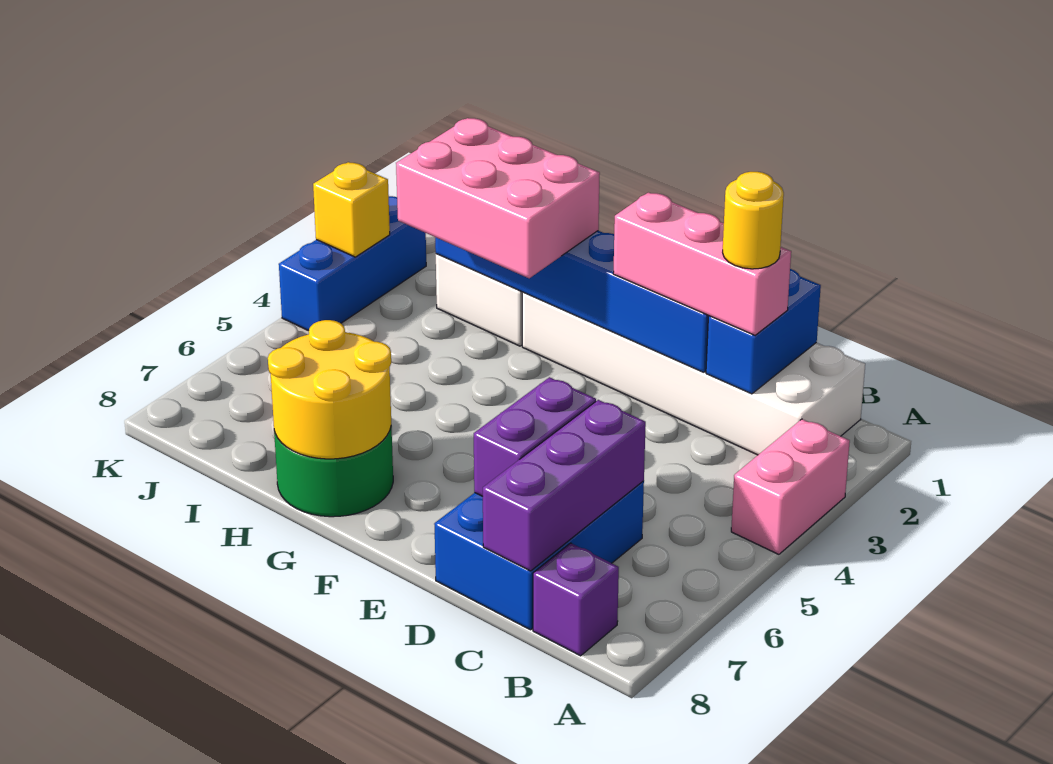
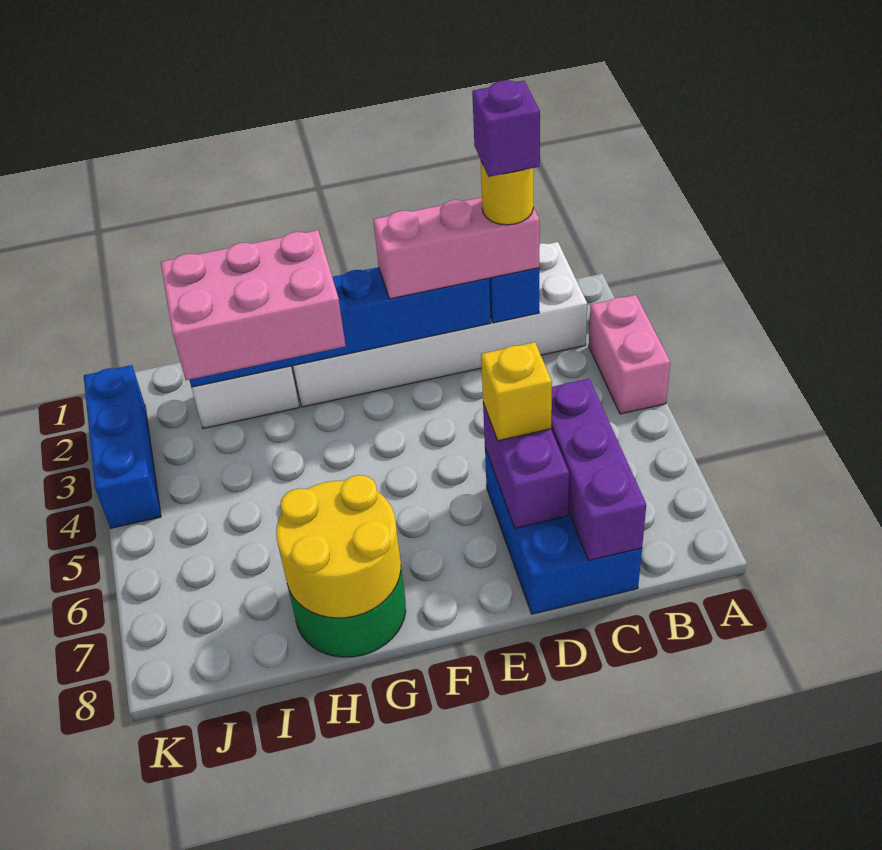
purple brick B8 level 1 -> purple brick C2 level 5
yellow brick K3 level 2 -> yellow brick D6 level 3

